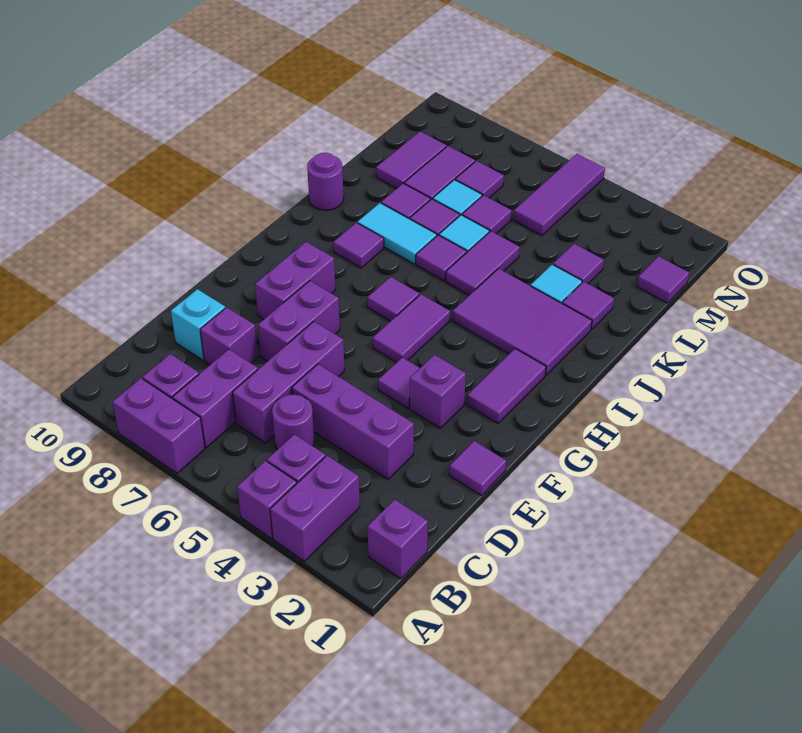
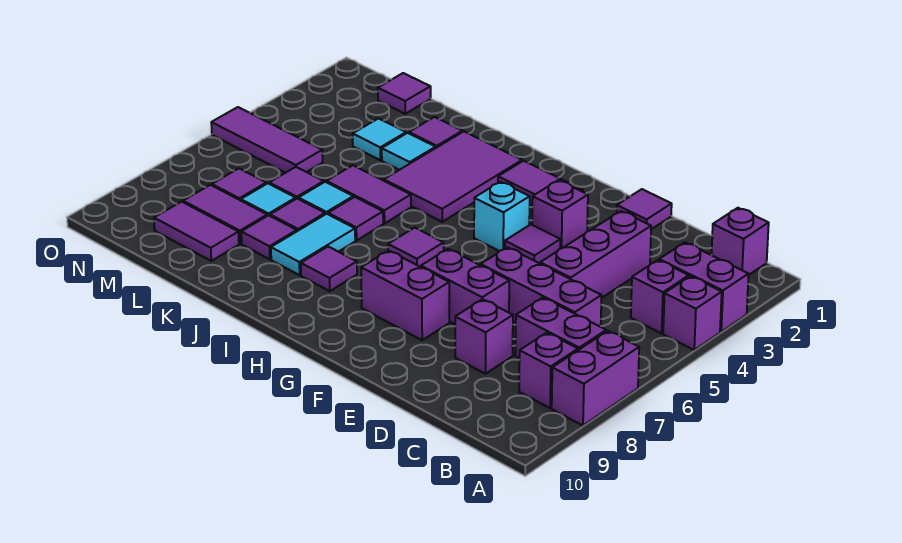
purple round brick C5 level 1 -> none
cyan brick D9 level 1 -> cyan brick G4 level 1
purple tile G5:H5 level 1 -> none
purple round brick J10 level 1 -> none
purple tile L3 level 1 -> cyan tile L3 level 1

